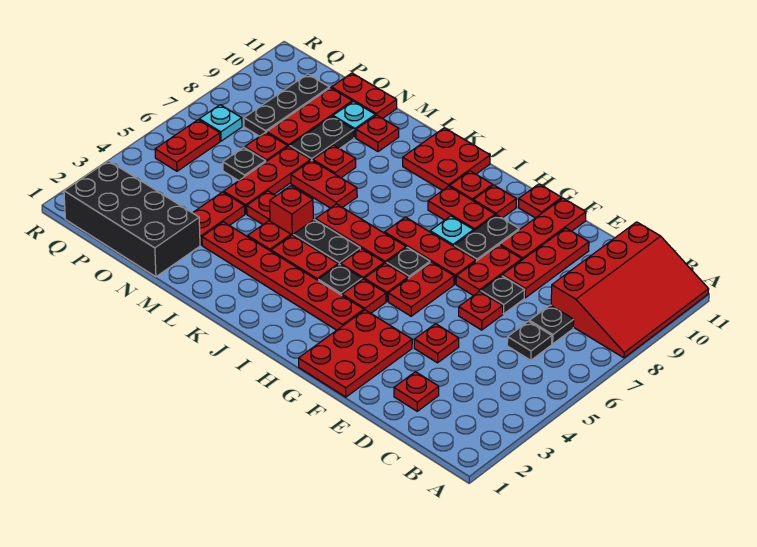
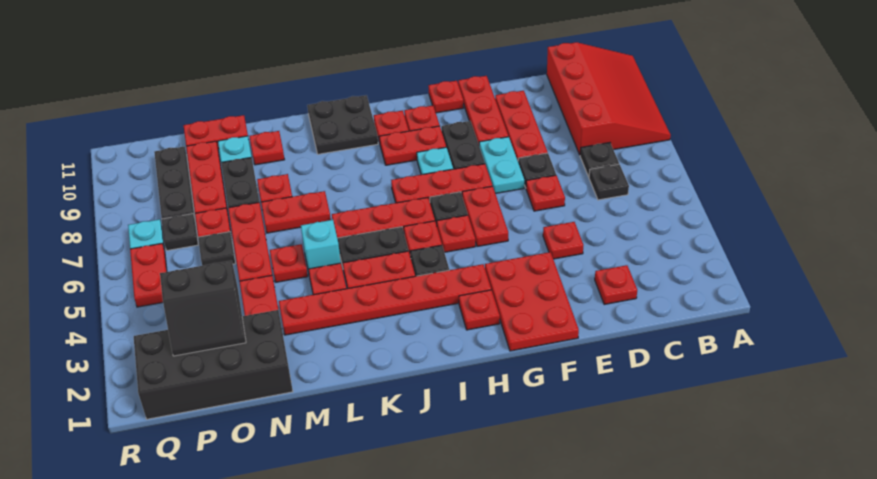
red plate F7:F8 level 1 -> cyan plate F7:F8 level 1
red plate H4 level 1 -> red plate H2 level 1
red plate J10:K11 level 1 -> black plate J10:K11 level 1
red brick L5 level 1 -> cyan brick L5 level 1
none -> black slope O2:P3 level 2 top 3
none -> black plate P7 level 1

